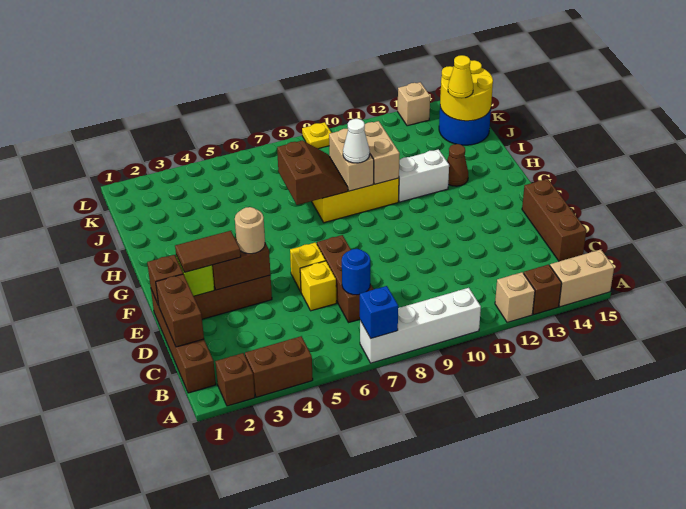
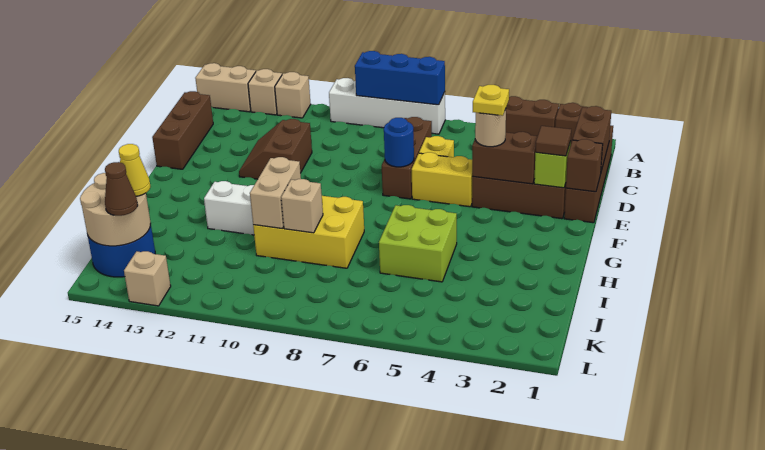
blue brick A7 level 2 -> blue brick A7:A9 level 2
brown brick A13 level 1 -> tan brick A13 level 1
blue round brick C7 level 2 -> blue round brick E7 level 2
brown tile E2:E3 level 3 -> brown tile E2 level 3
yellow brick E6 level 1 -> yellow brick E5:E6 level 1
none -> lime brick H5:I6 level 1
brown slope H7:I8 level 2 top 7 -> brown slope D11:E12 level 1 top 11
tan brick H9:I9 level 2 -> tan brick I9 level 2
white cone H9 level 3 -> none
brown cone H13 level 1 -> brown cone K14 level 3
yellow round brick J14:K15 level 2 -> tan round brick J14:K15 level 2
yellow plate L9 level 1 -> yellow plate E4 level 4

